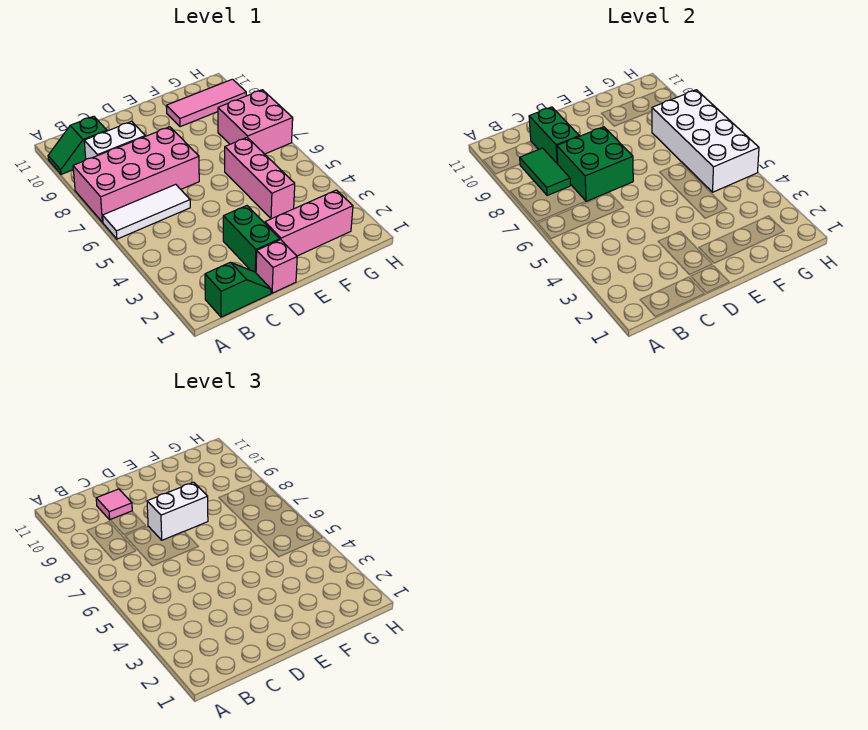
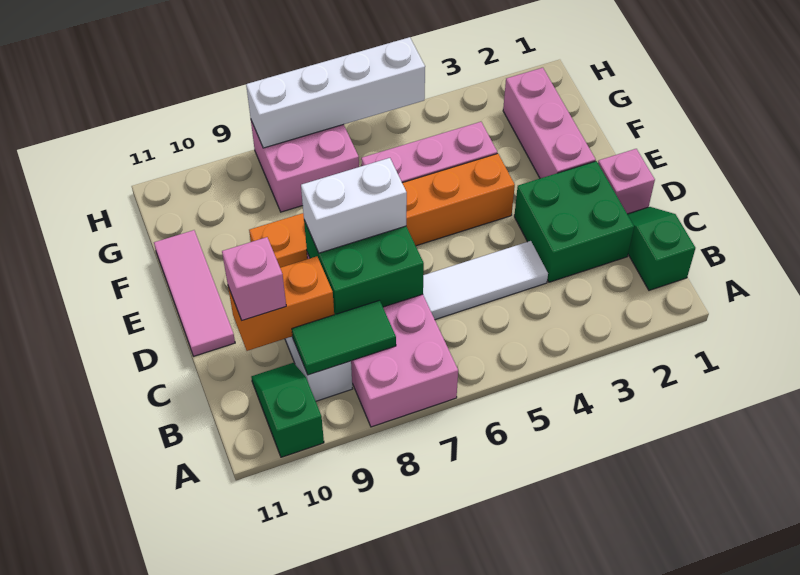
white tile A6:C6 level 1 -> white tile C4:C6 level 1
green slope A10:B10 level 1 top B -> green slope A10:B10 level 1 top A
green brick C9:C10 level 2 -> orange brick C9:C10 level 2
pink tile C10 level 3 -> pink brick C10 level 3
green brick D2:D3 level 1 -> green brick C2:D3 level 1
white brick D8:E8 level 3 -> white brick D7:D8 level 3
none -> orange brick E4:E9 level 1
pink tile F10:H10 level 1 -> pink tile D11:F11 level 1
white brick G5:H8 level 2 -> white brick H5:H8 level 2

